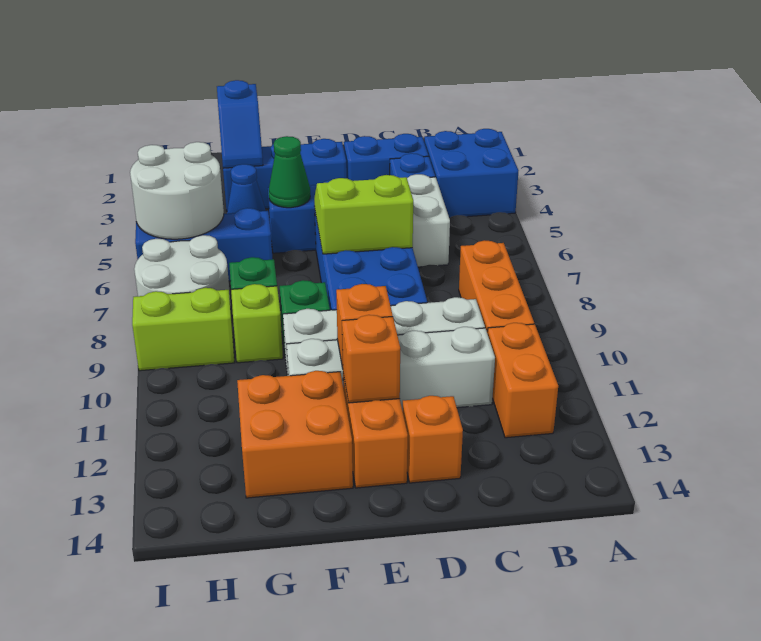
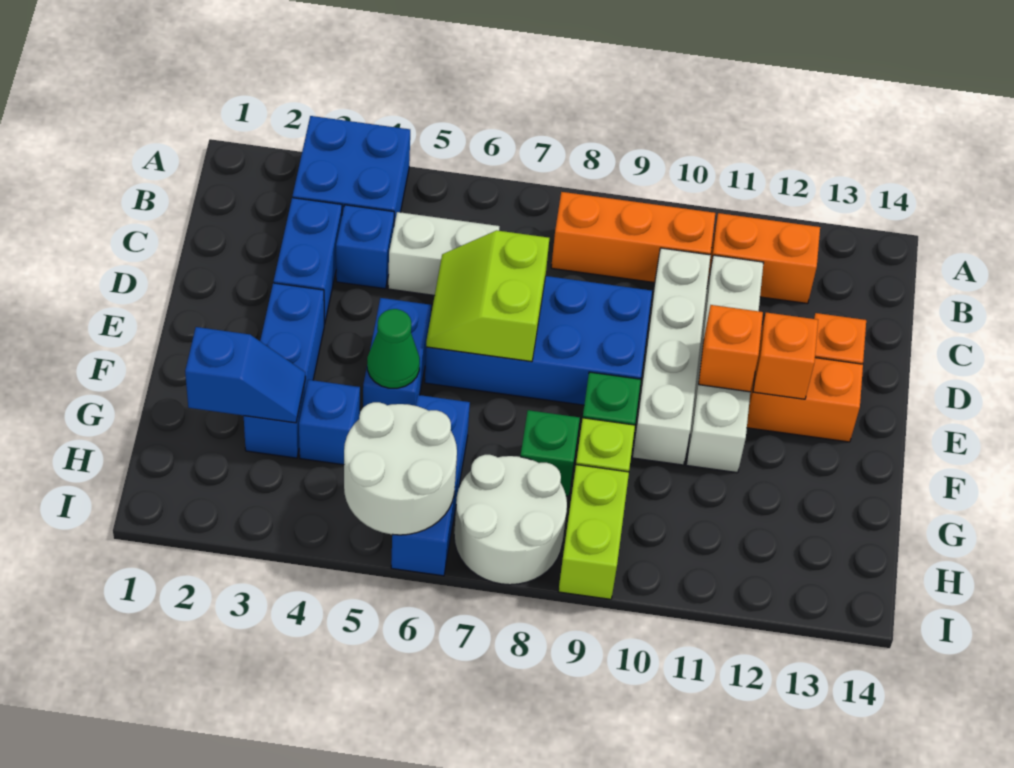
orange brick F12:G13 level 1 -> none
blue cone G4 level 1 -> blue brick G4 level 1

